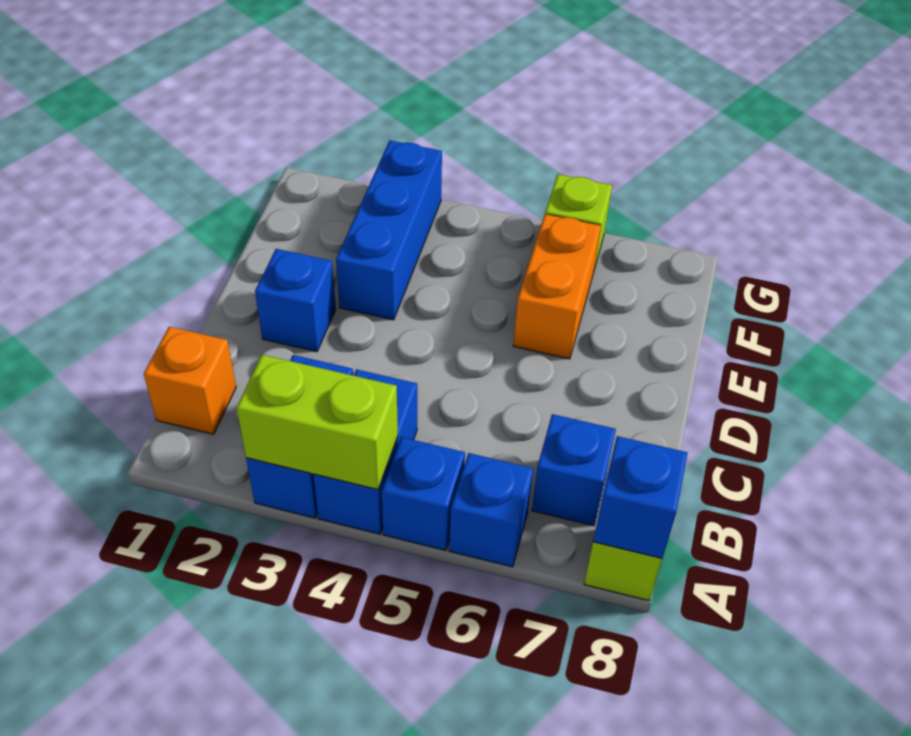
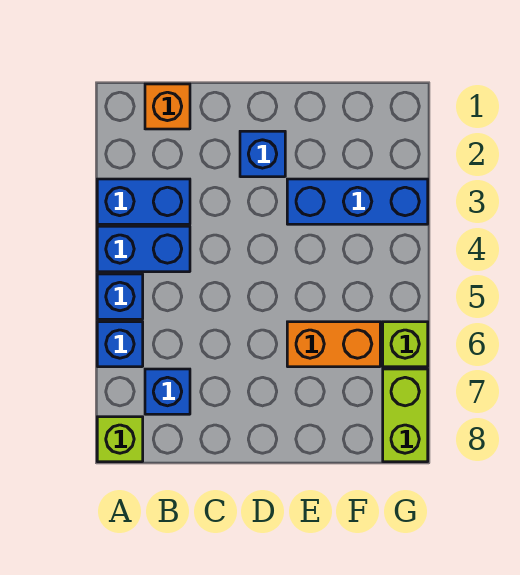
lime brick A3:A4 level 2 -> lime brick G7:G8 level 1
blue brick A8 level 2 -> none

